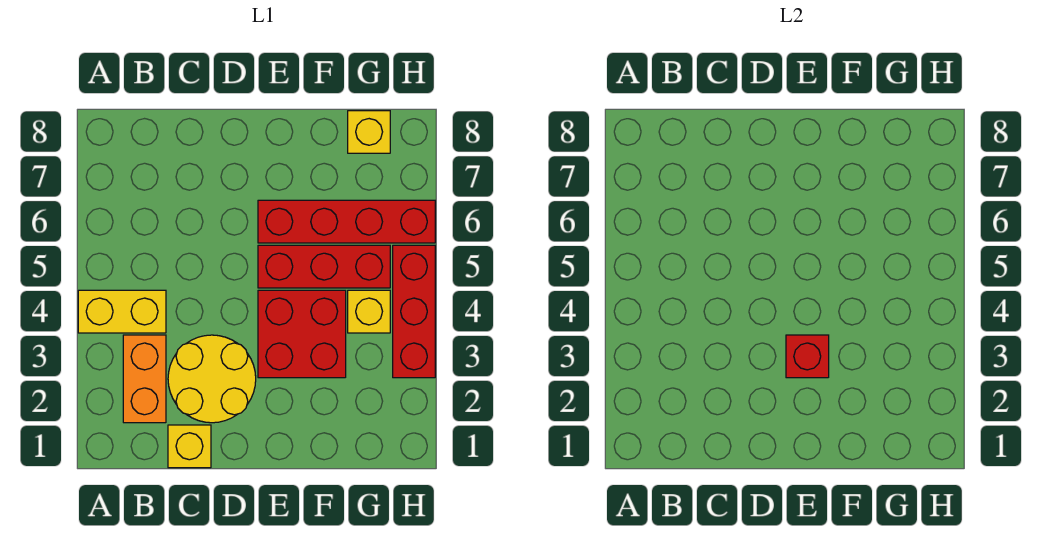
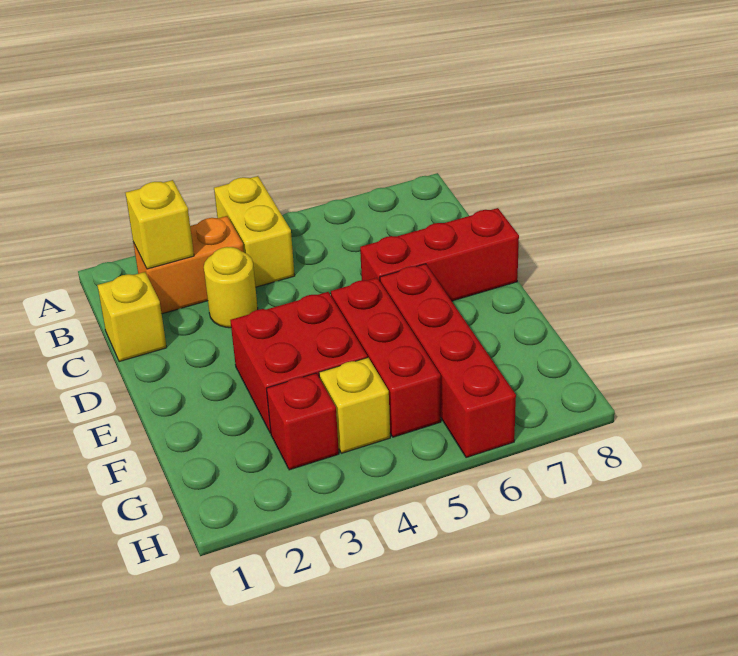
yellow round brick C2:D3 level 1 -> yellow round brick C3 level 1
red brick E3 level 2 -> red brick G3 level 1
yellow brick G8 level 1 -> yellow brick B2 level 2
red brick H3:H5 level 1 -> red brick D6:D8 level 1

